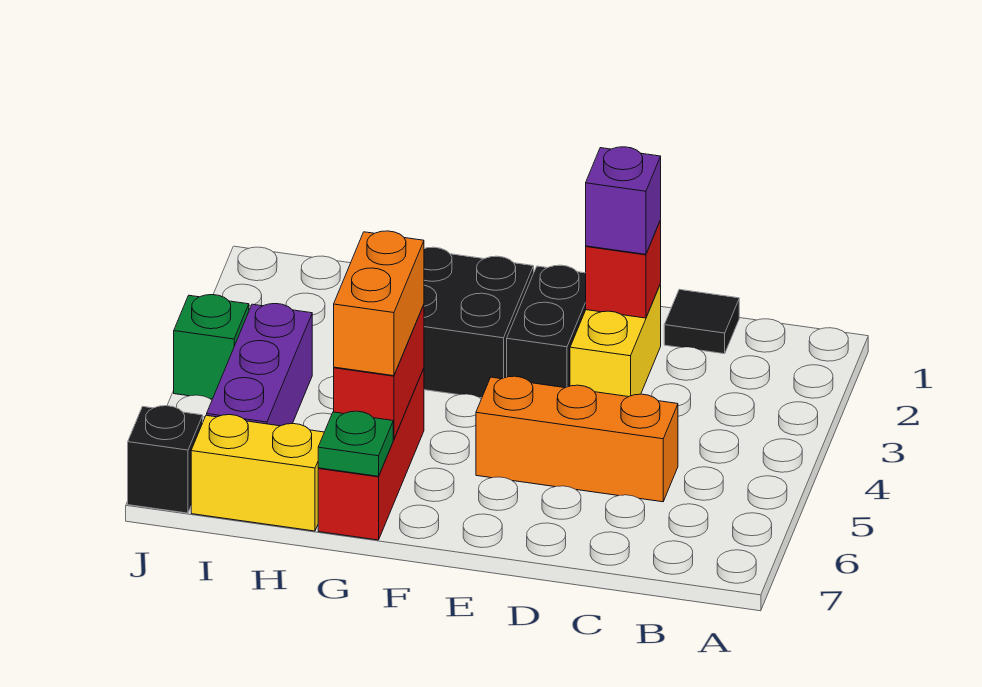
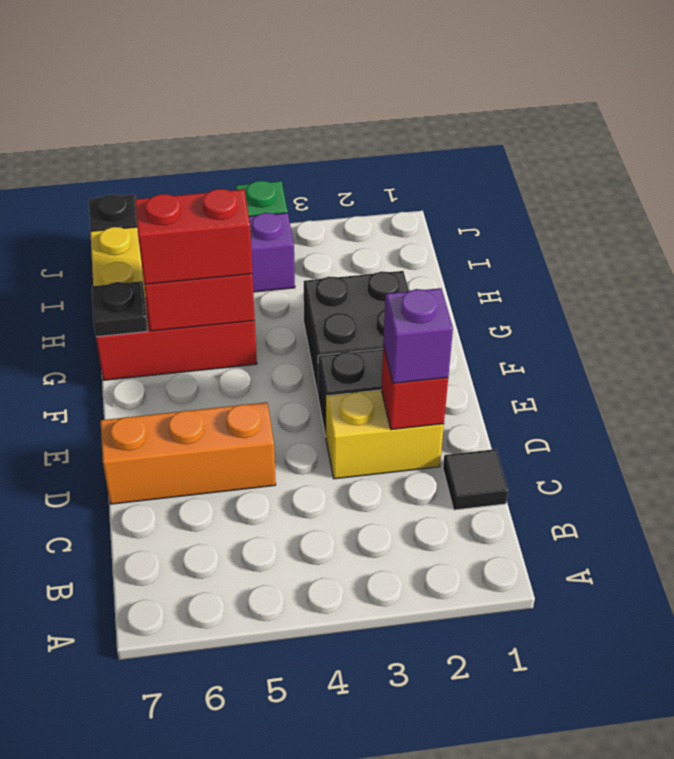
orange brick C5:E5 level 1 -> orange brick D5:D7 level 1
orange brick G5:G6 level 3 -> red brick G5:G6 level 3
green plate G7 level 2 -> black plate G7 level 2

